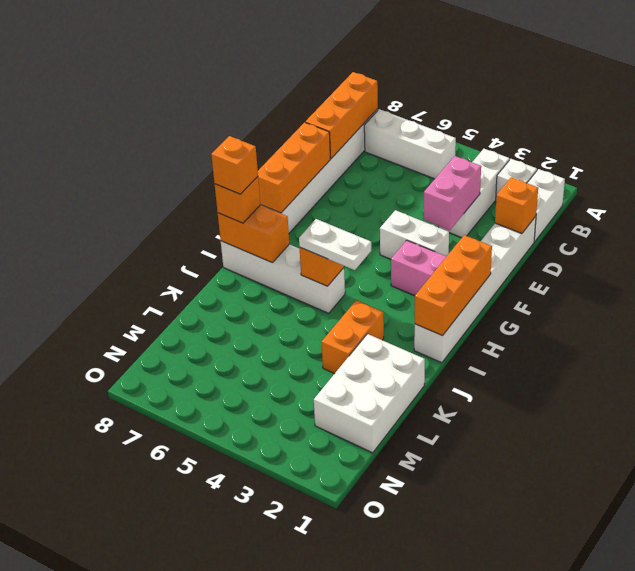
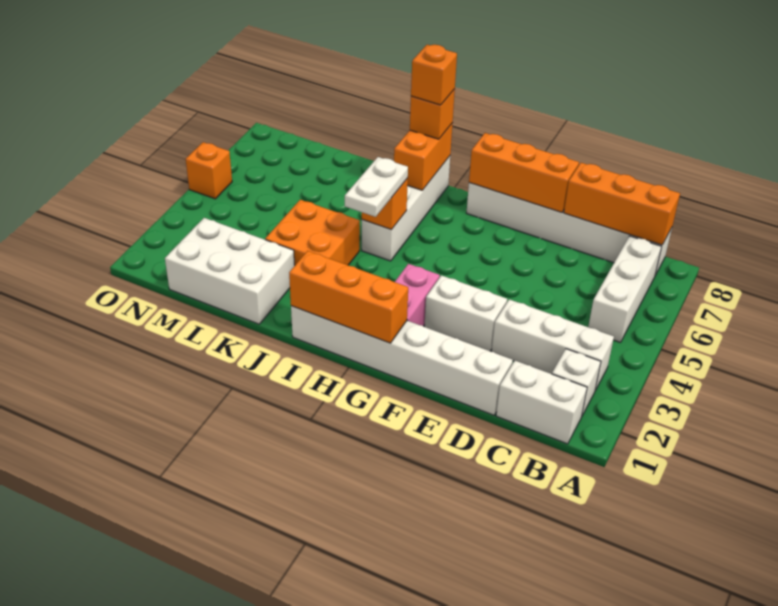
orange brick D1 level 2 -> orange brick O5 level 1
pink brick D3:E3 level 2 -> none
white brick F3:F4 level 1 -> white brick E3:F3 level 1
orange brick J3:K3 level 1 -> orange brick J3:K4 level 1

